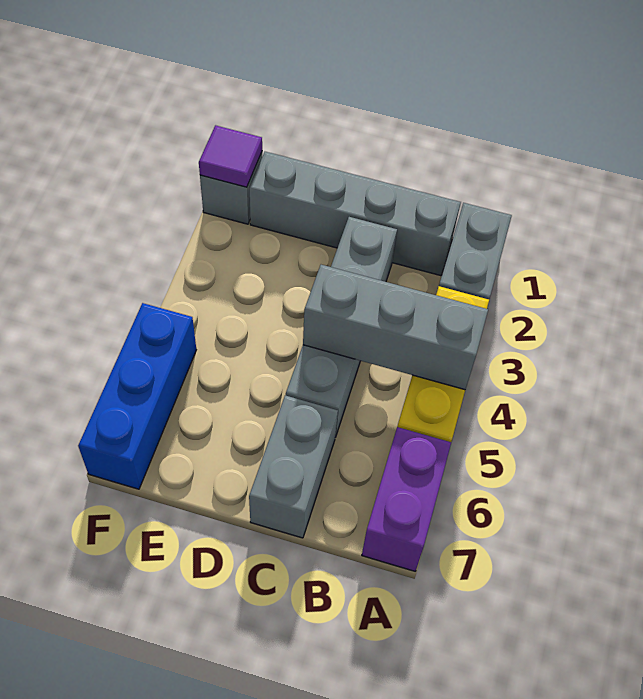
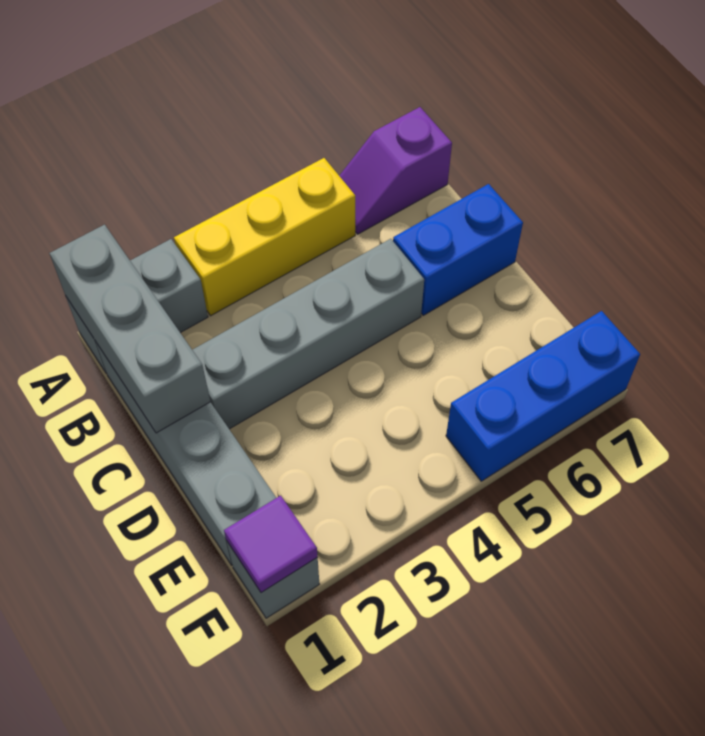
grey brick A4:C4 level 2 -> grey brick A1:C1 level 2
purple brick A6:A7 level 1 -> purple slope A6:A7 level 1 top 7
grey brick C6:C7 level 1 -> blue brick C6:C7 level 1

